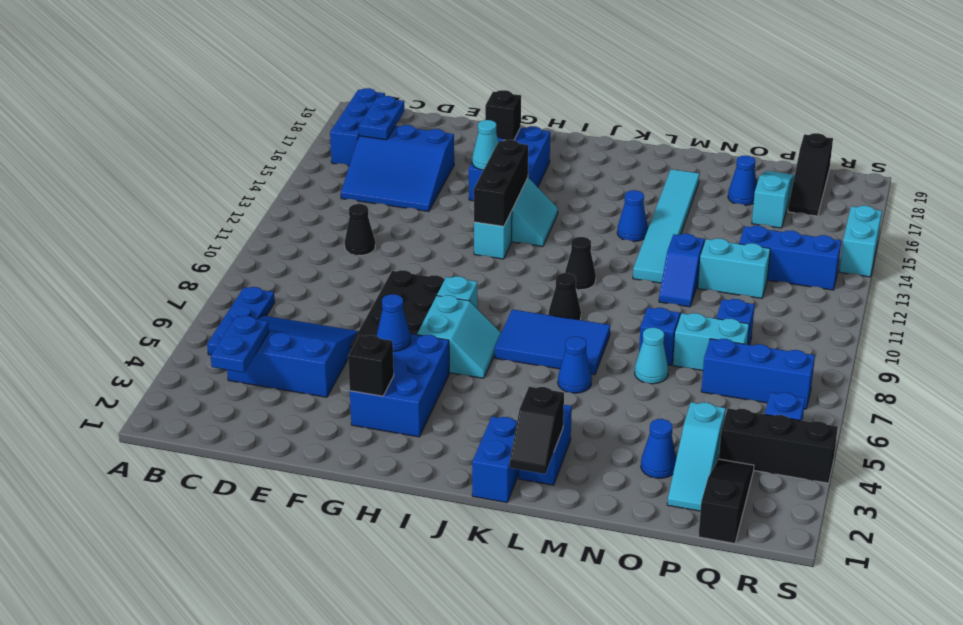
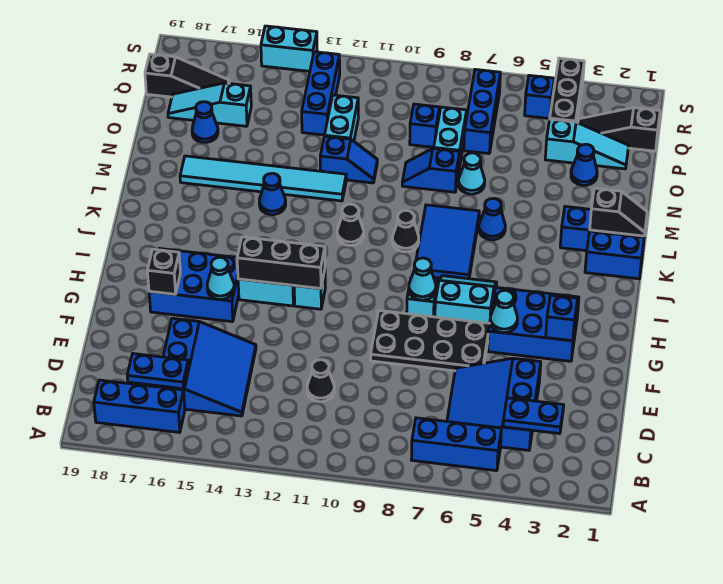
blue plate B5:B7 level 1 -> blue brick B5:B7 level 1
black brick G3 level 2 -> blue brick G3 level 2
blue cone G5 level 2 -> cyan cone G5 level 2
none -> cyan cone H8 level 2

